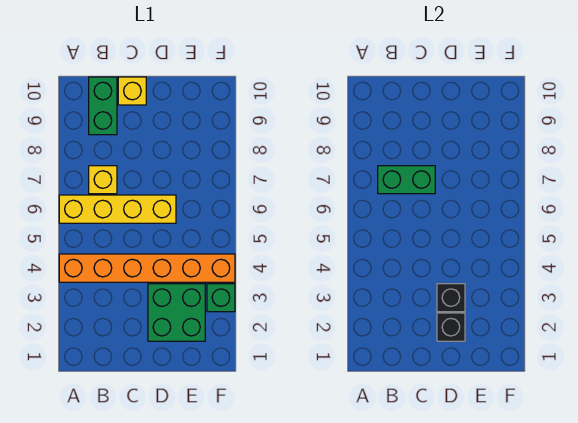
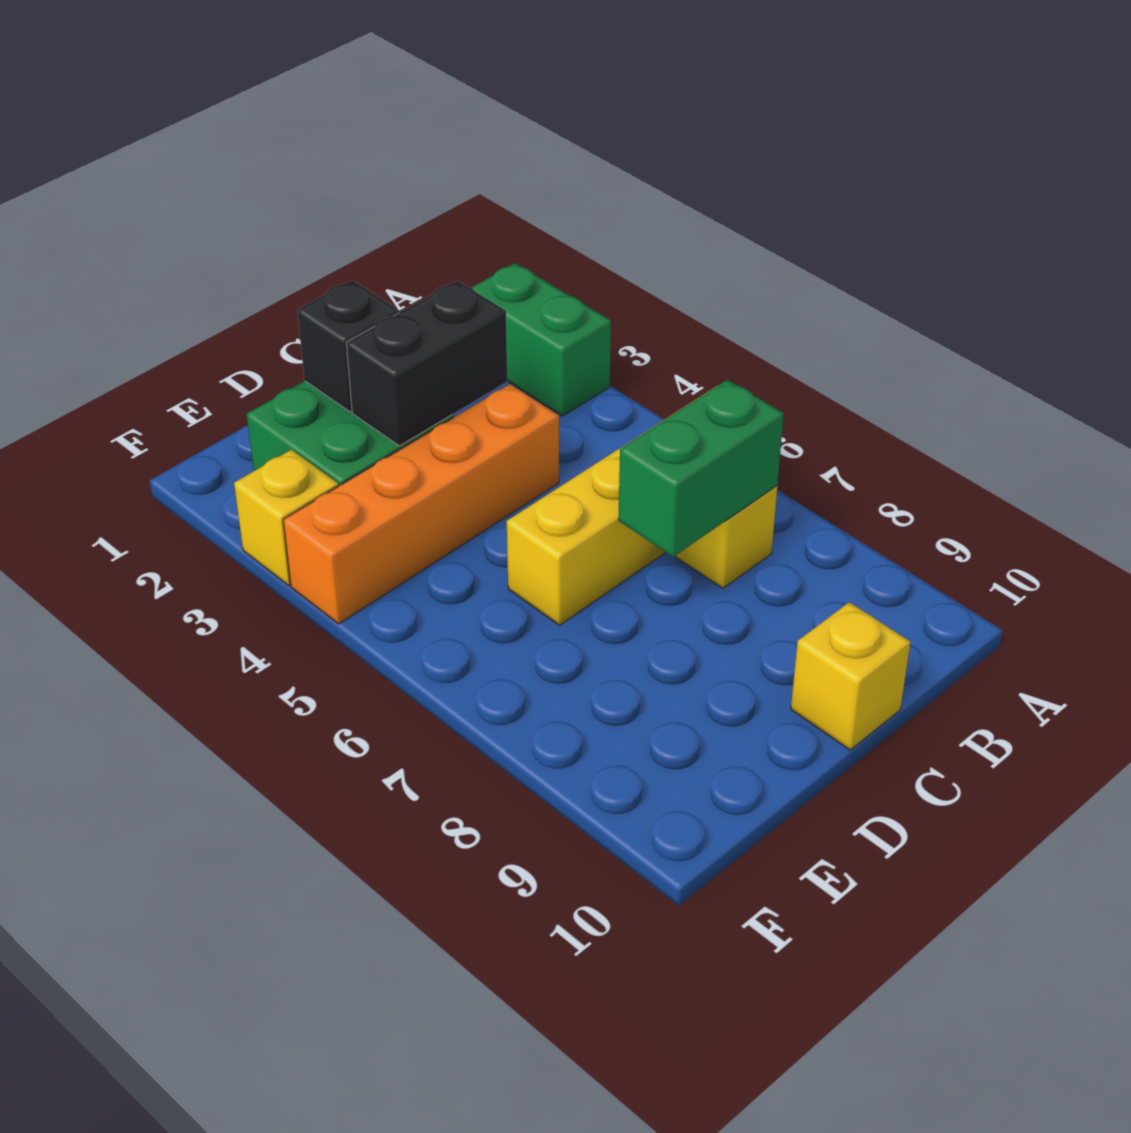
orange brick A4:F4 level 1 -> orange brick C4:F4 level 1
green brick B9:B10 level 1 -> green brick A2:A3 level 1
black brick D3 level 2 -> black brick C3:D3 level 2
green brick F3 level 1 -> yellow brick F3 level 1

